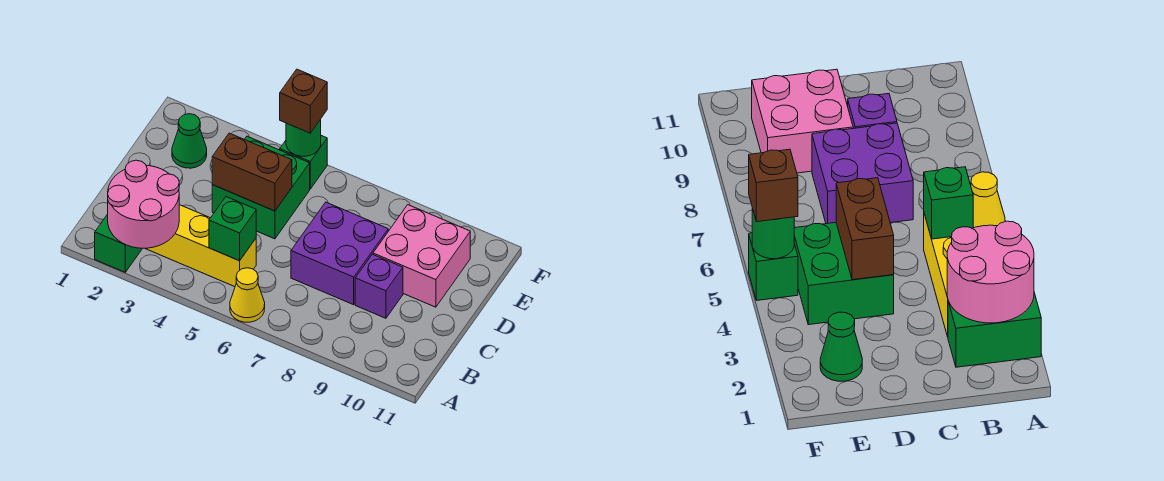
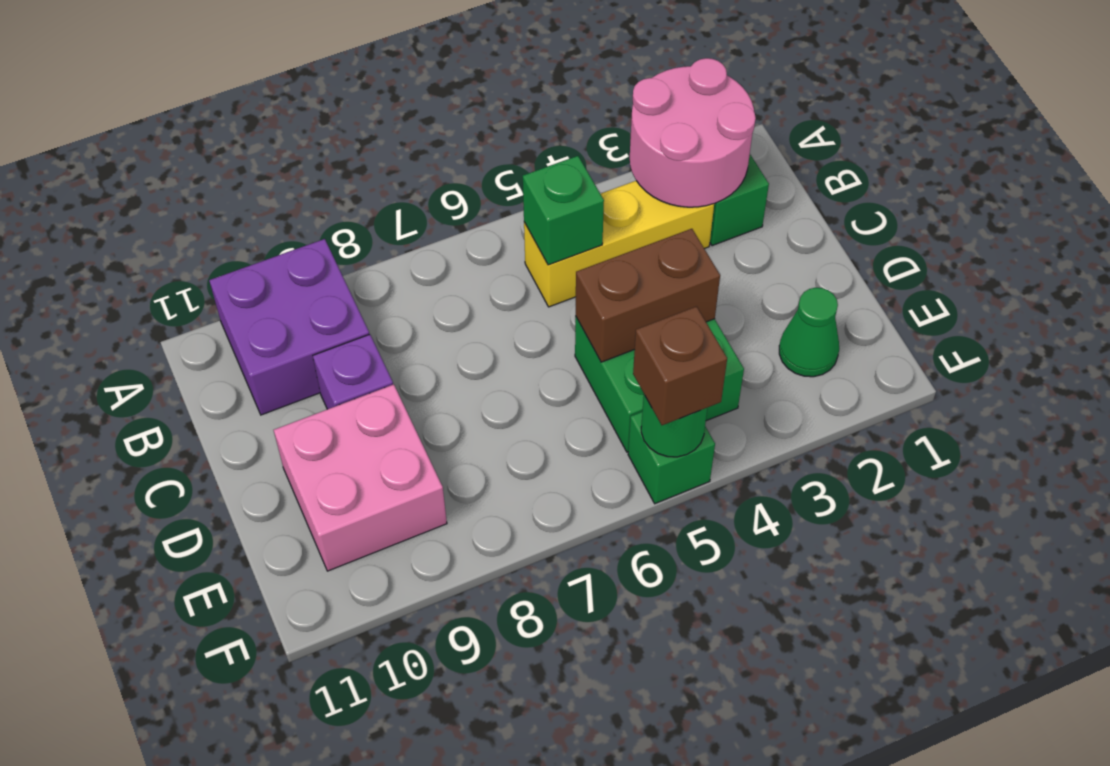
yellow cone A6 level 1 -> none
purple brick C7:D8 level 1 -> purple brick A9:B10 level 1

